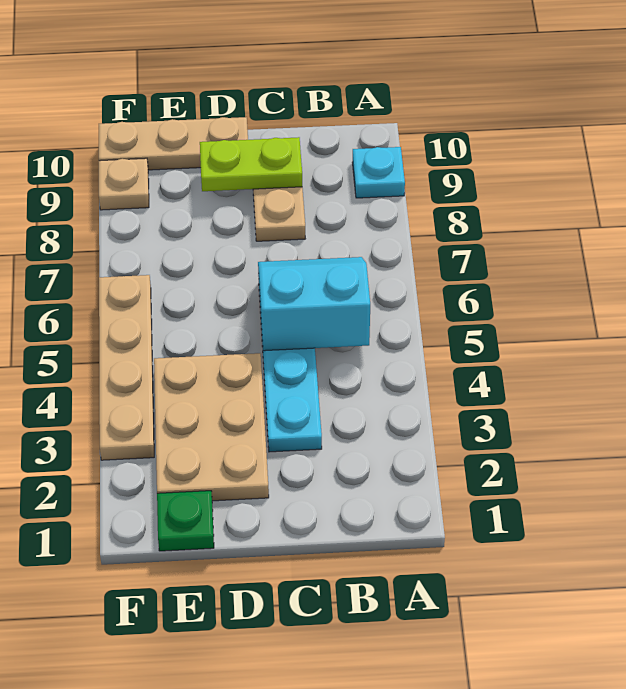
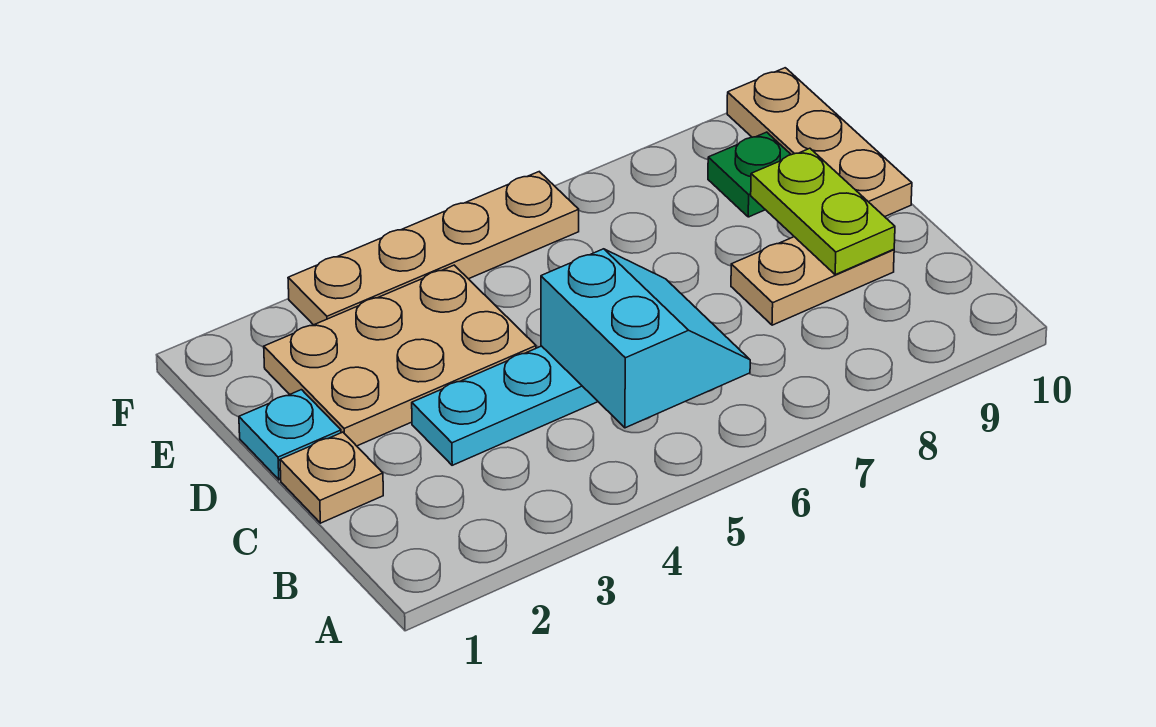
cyan plate A9 level 1 -> cyan plate D1 level 1
green plate E1 level 1 -> green plate E9 level 1
tan plate F9 level 1 -> tan plate C1 level 1

